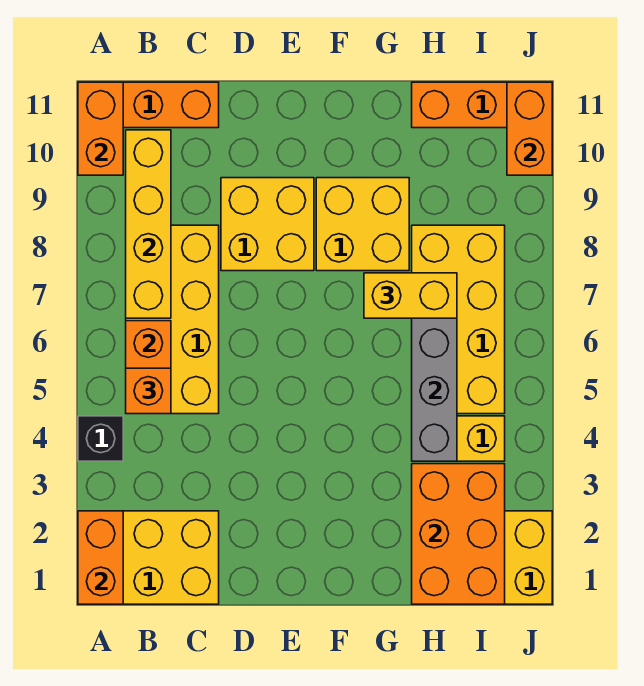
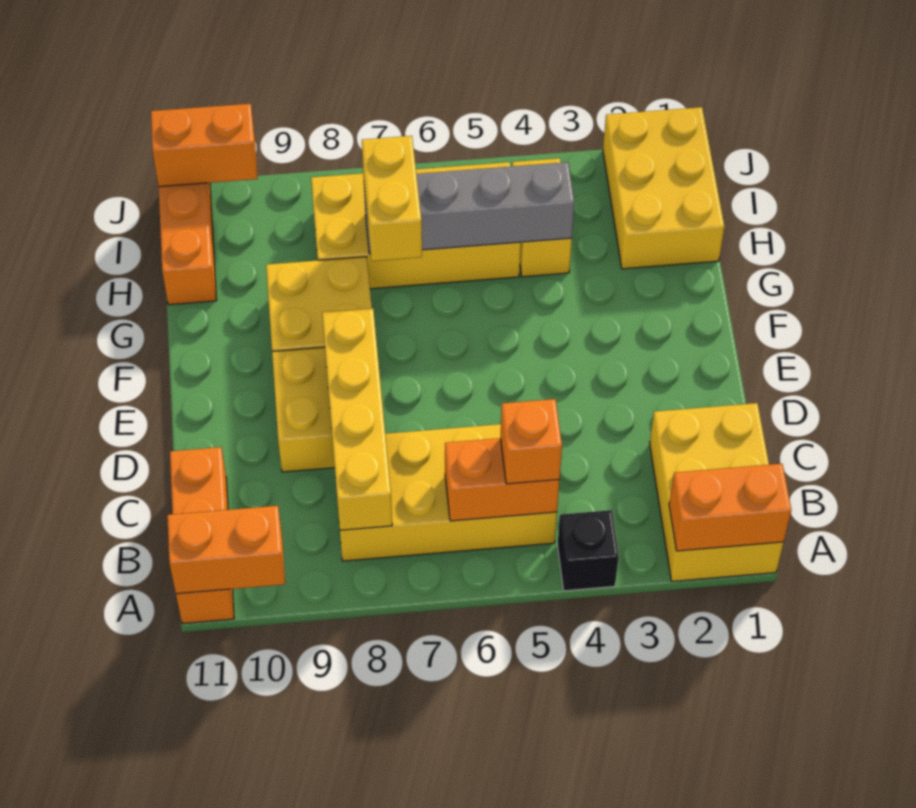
yellow brick B7:B10 level 2 -> yellow brick B8:E8 level 2
orange brick H1:I3 level 2 -> none

